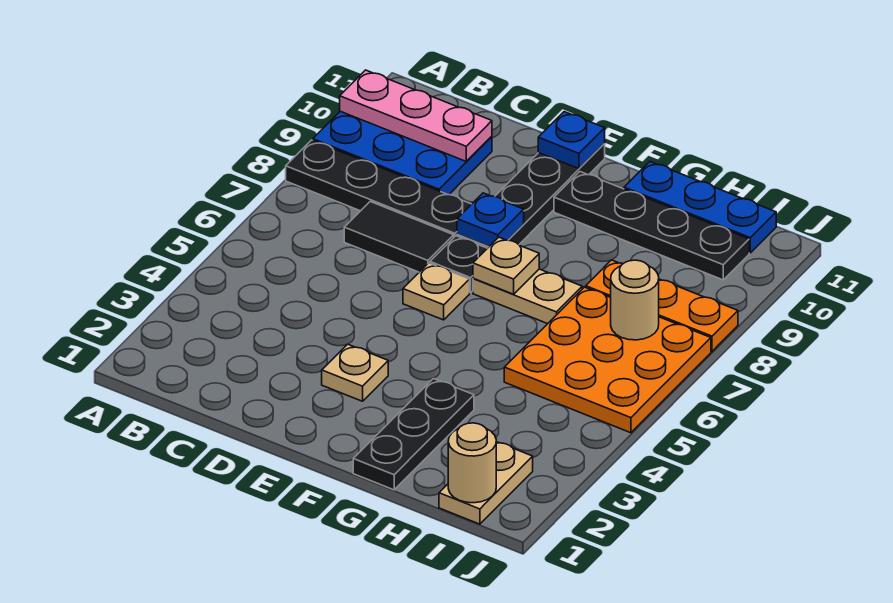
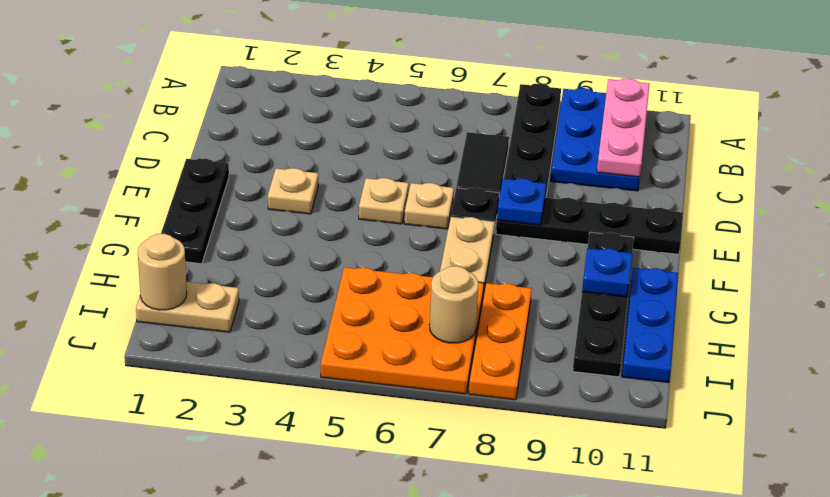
blue plate E11 level 2 -> blue plate G10 level 2
tan plate F7 level 2 -> tan plate E5 level 1
black plate G1:G3 level 1 -> black plate E1:G1 level 1

